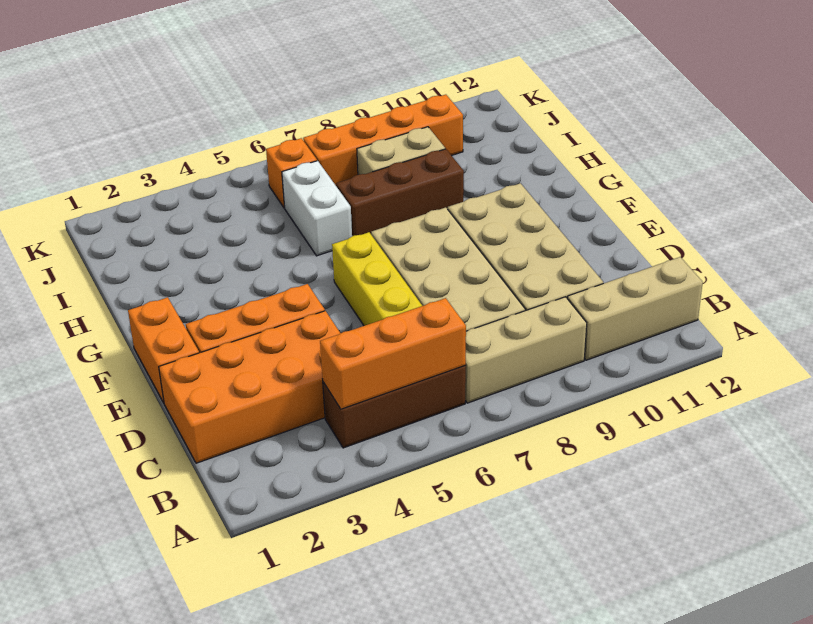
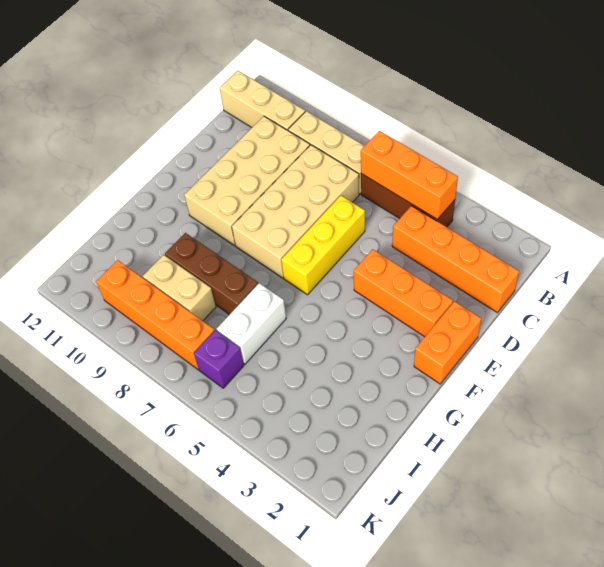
orange brick C1:D4 level 1 -> orange brick C1:C4 level 1
orange brick J6 level 1 -> purple brick J6 level 1

